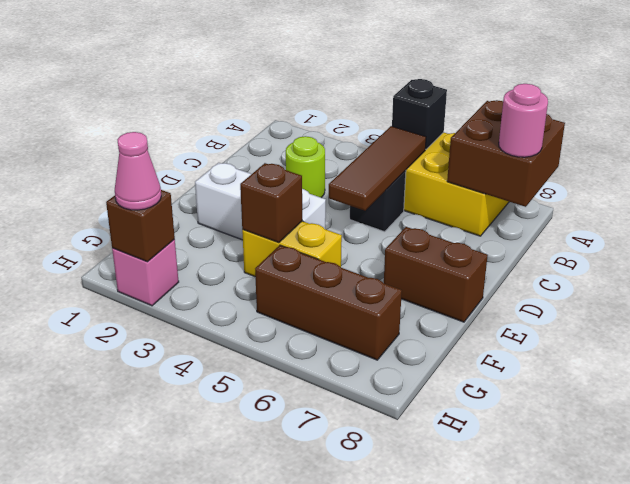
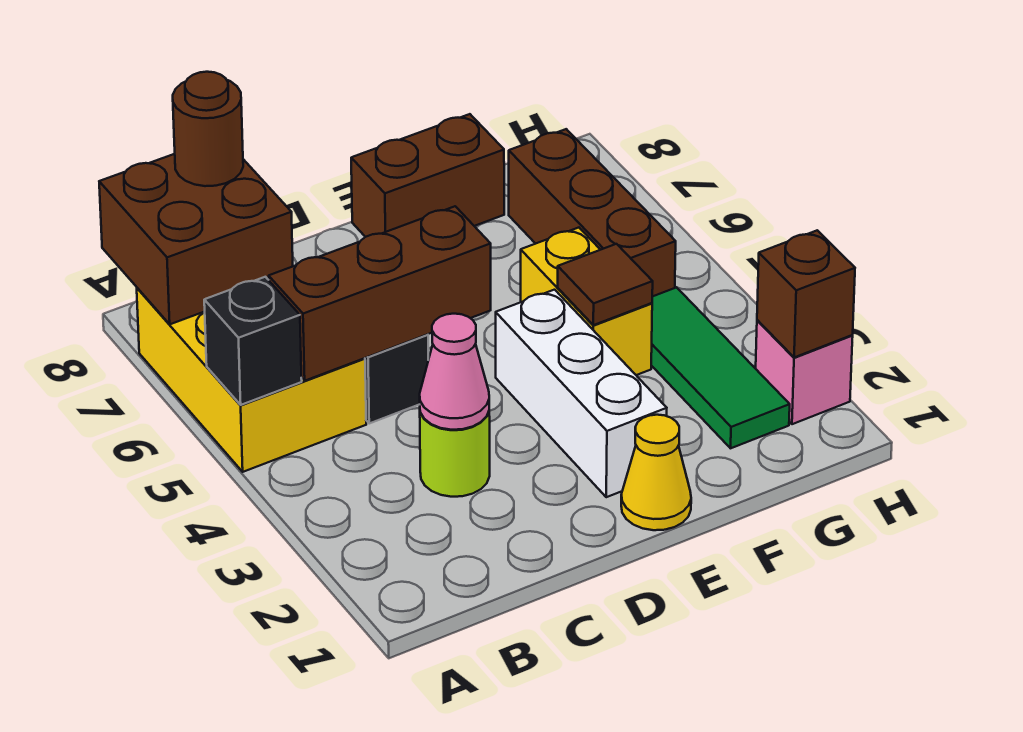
brown tile B5:D5 level 2 -> brown brick B5:D5 level 2
pink round brick B8 level 3 -> brown round brick B8 level 3
none -> yellow cone E1 level 1
brown brick E7:E8 level 1 -> brown brick E8:F8 level 1
brown brick F4 level 2 -> brown tile F4 level 2
none -> green tile G2:G4 level 1
pink cone H2 level 3 -> pink cone C3 level 2

